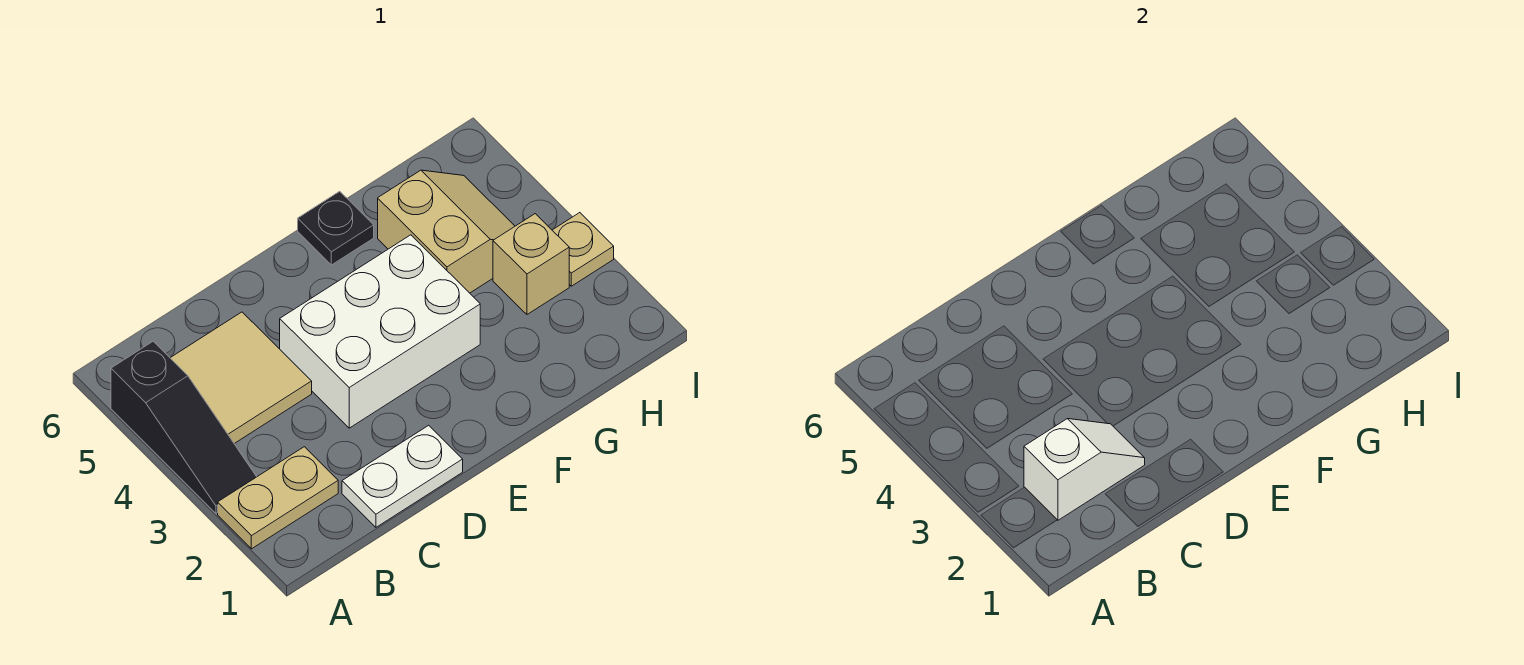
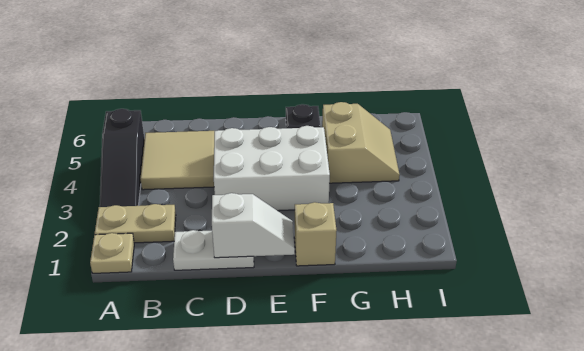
white slope B2:C2 level 2 top B -> white slope D1:E1 level 2 top D
tan brick H3 level 1 -> tan brick F1 level 1
tan plate I3 level 1 -> tan plate A1 level 1

